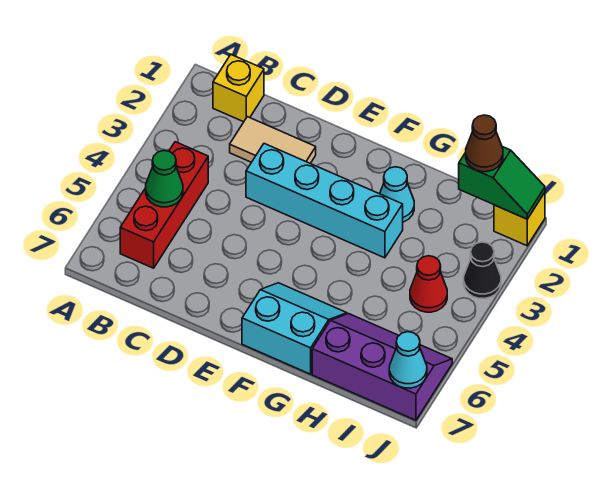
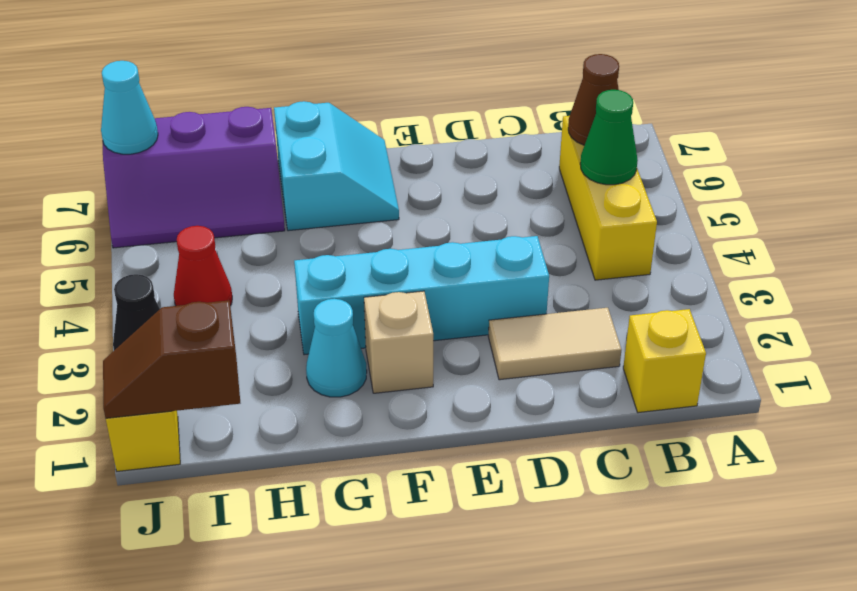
red brick B4:B6 level 1 -> yellow brick B4:B6 level 1
none -> tan brick F2 level 1
cyan slope F6:G7 level 1 top 7 -> cyan slope F6:G7 level 1 top G
green slope I1:J1 level 2 top I -> brown slope I1:J1 level 2 top I
brown cone I1 level 3 -> brown cone B6 level 2

